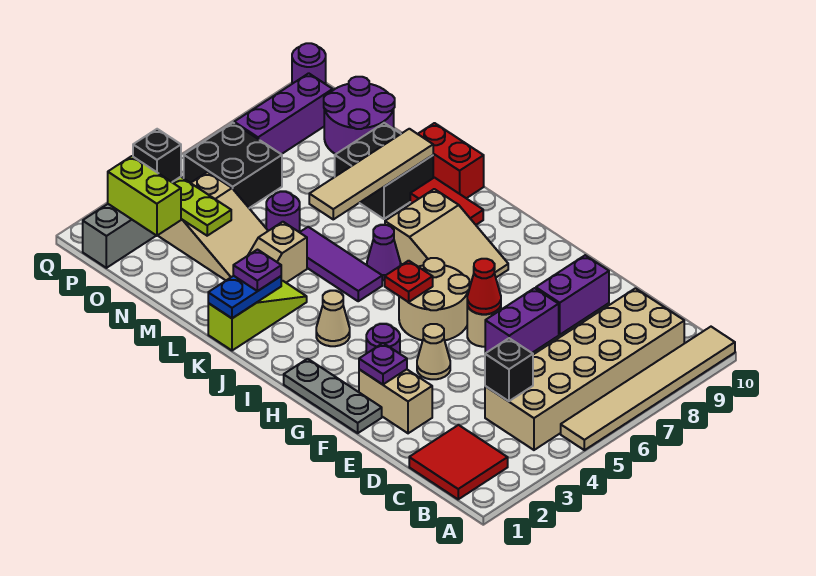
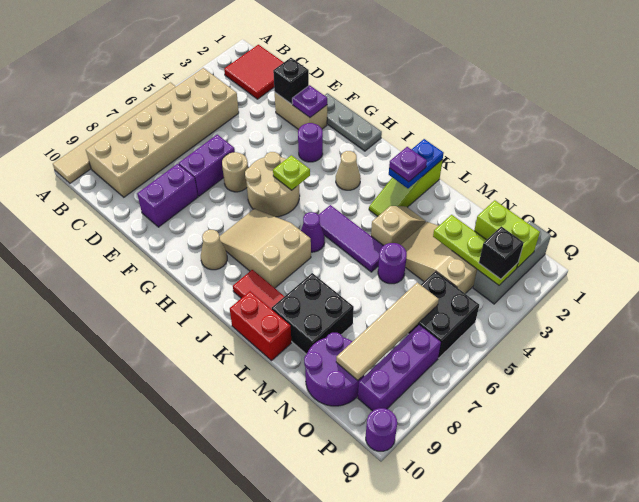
black brick C4 level 2 -> black brick E2 level 2
tan cone F4 level 1 -> tan cone H9 level 1
red cone F6 level 2 -> none
red plate H5 level 2 -> lime plate H5 level 2
tan tile L6:L9 level 2 -> tan tile O6:O9 level 2

